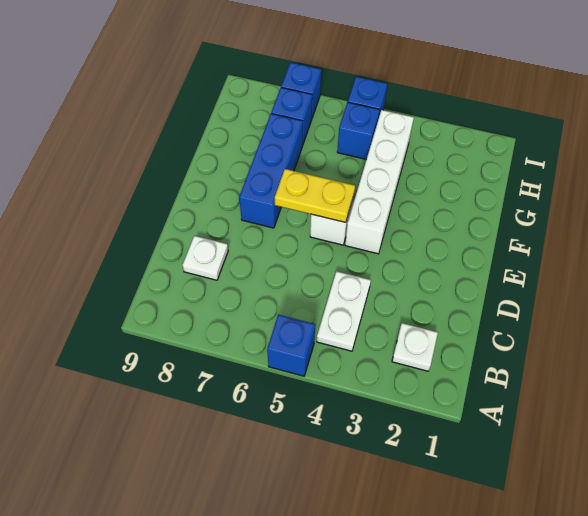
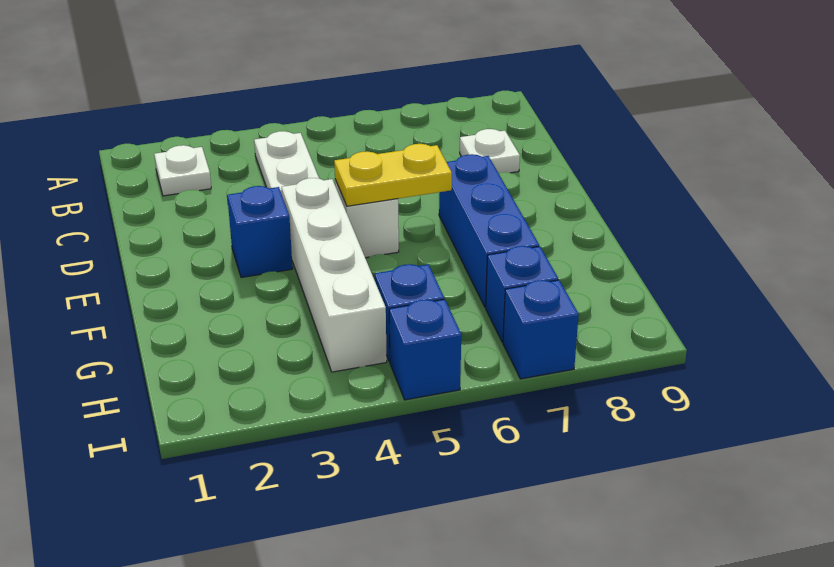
blue brick A5 level 1 -> blue brick E3 level 1

